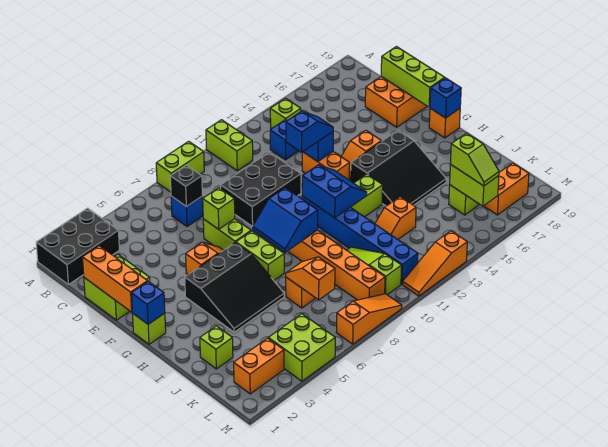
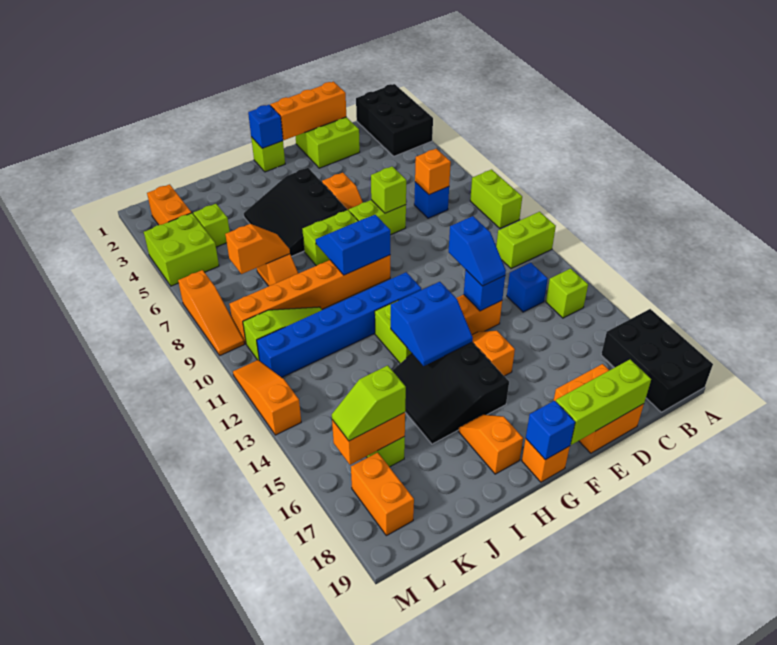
black brick C7 level 2 -> orange brick C7 level 2
black brick D9:E11 level 1 -> black brick A17:B19 level 1
blue slope G11:H12 level 2 top 11 -> blue slope G13:H14 level 2 top 13
lime brick J2 level 1 -> lime brick K4 level 1
orange slope J12:J13 level 1 top 13 -> orange slope H17:H18 level 1 top 18
lime brick K16:L16 level 2 -> orange brick K16:L16 level 2

